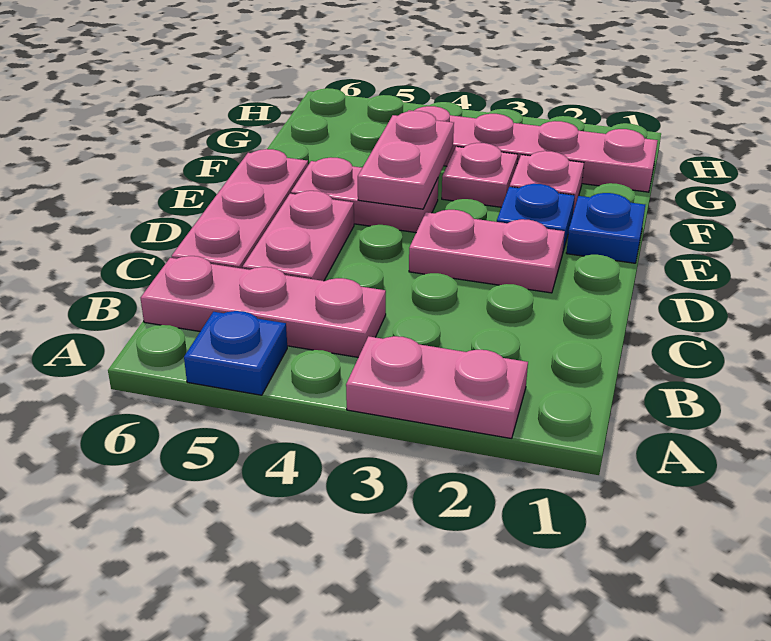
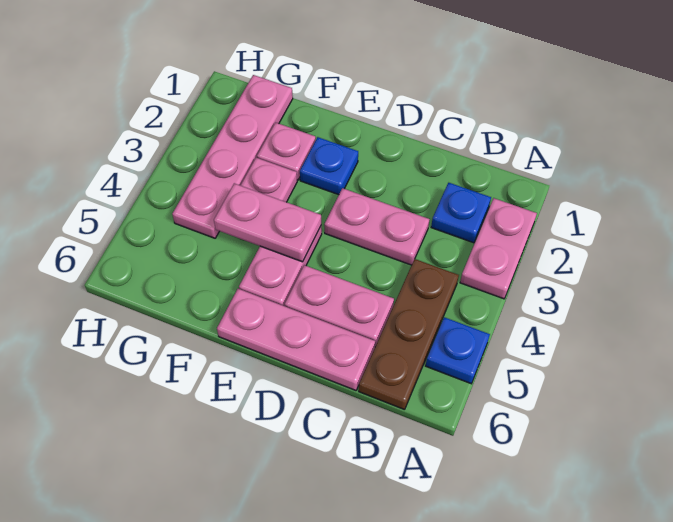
pink plate B4:B6 level 1 -> brown plate B4:B6 level 1
pink plate D2:D3 level 1 -> pink plate C3:D3 level 1
blue plate E1 level 1 -> blue plate B2 level 1

